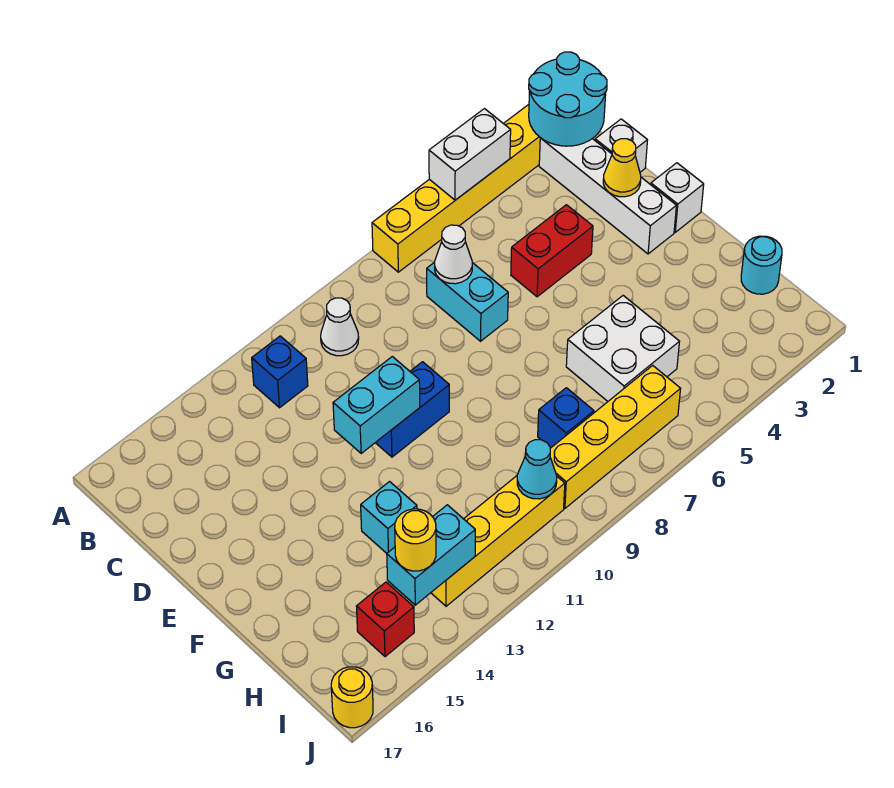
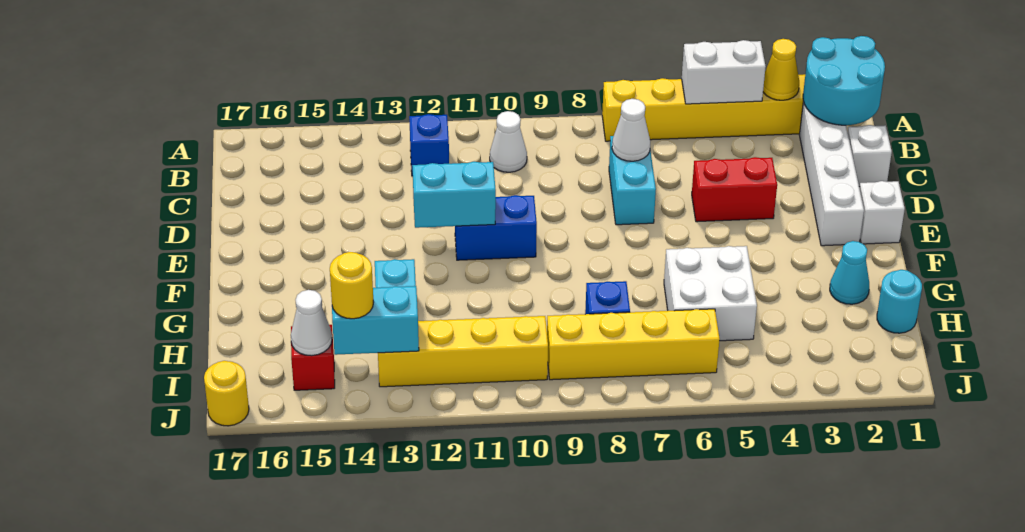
yellow cone D2 level 2 -> yellow cone A3 level 2
cyan cone I10 level 2 -> cyan cone G2 level 1
none -> white cone I15 level 2

